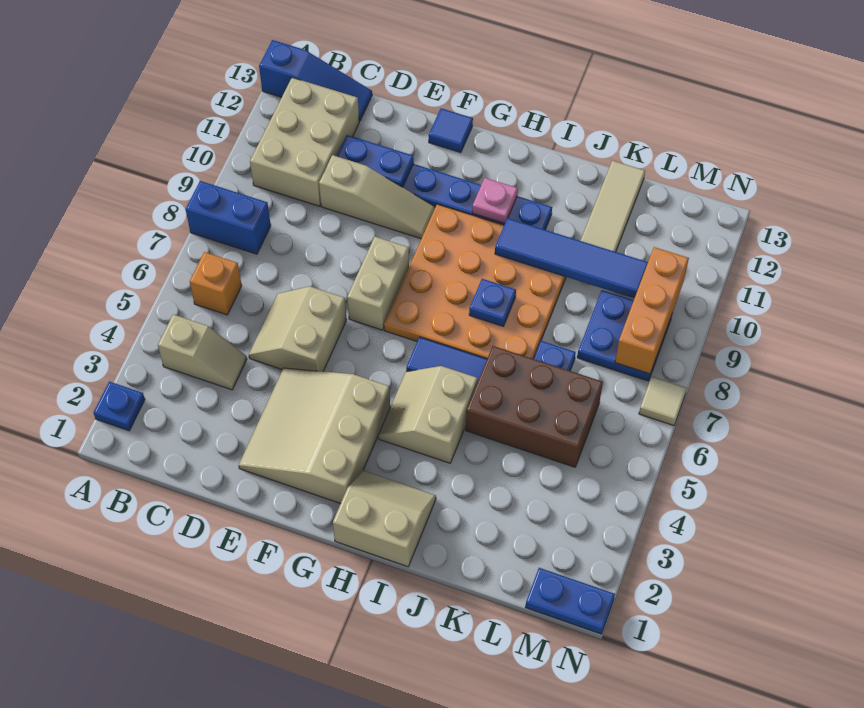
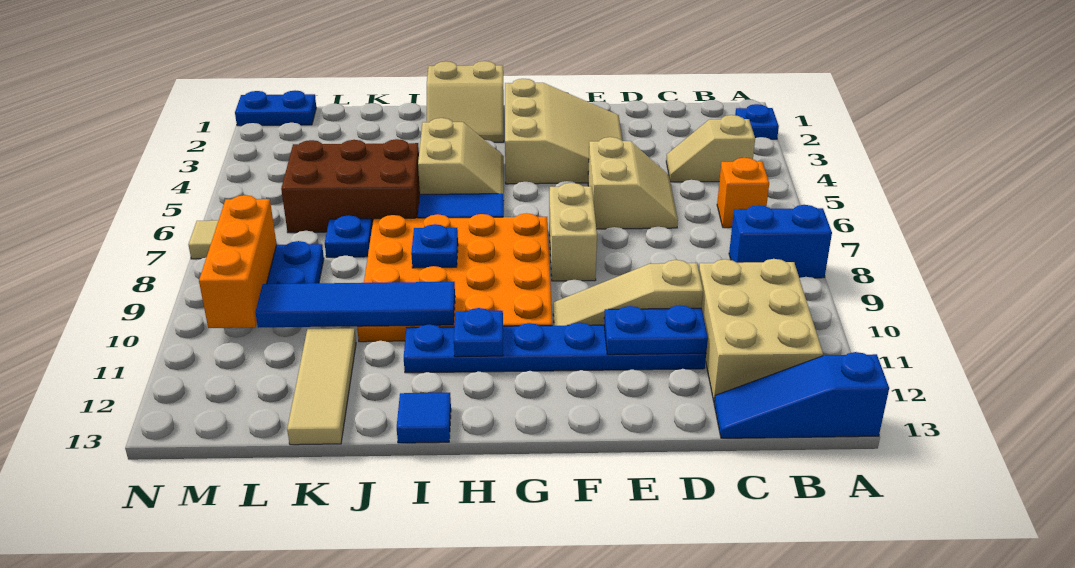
blue tile F13 level 1 -> blue tile I13 level 1
pink plate H11 level 2 -> blue plate H11 level 2

